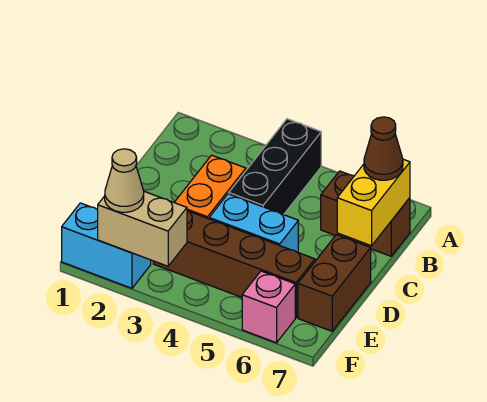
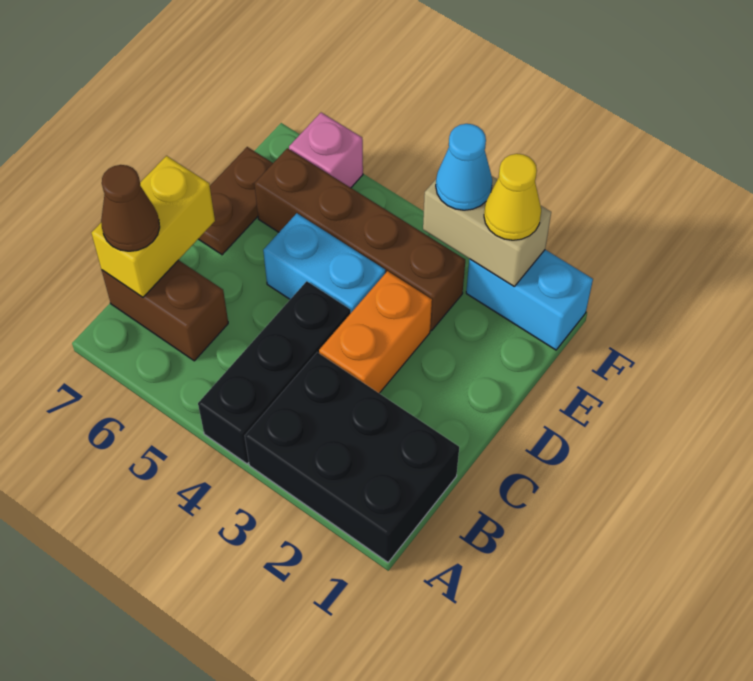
none -> black brick A1:B3 level 1
brown brick D7:E7 level 1 -> brown plate D7:E7 level 1
tan cone F2 level 3 -> yellow cone F2 level 3
none -> cyan cone F3 level 3

